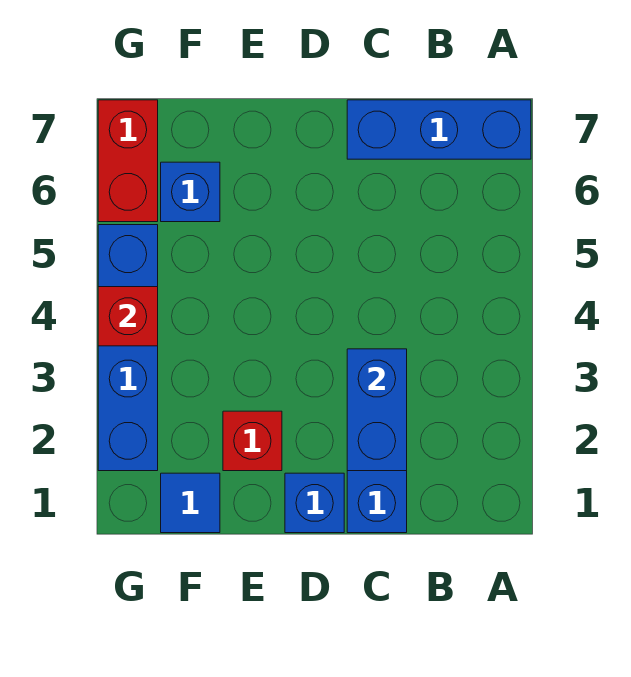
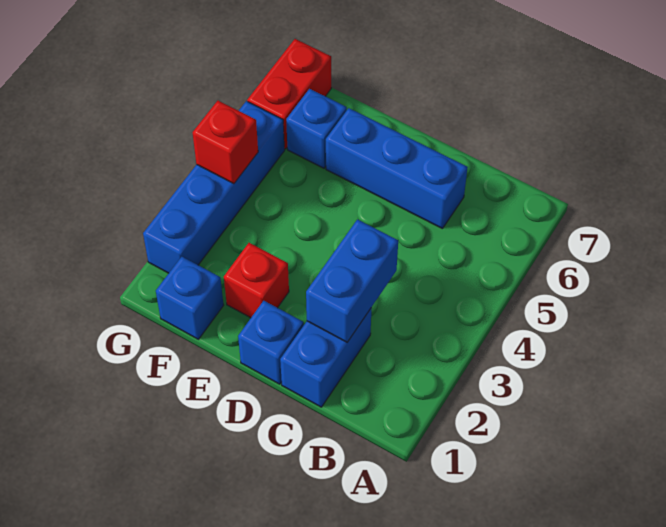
blue brick A7:C7 level 1 -> blue brick C6:E6 level 1
blue tile F1 level 1 -> blue brick F1 level 1

